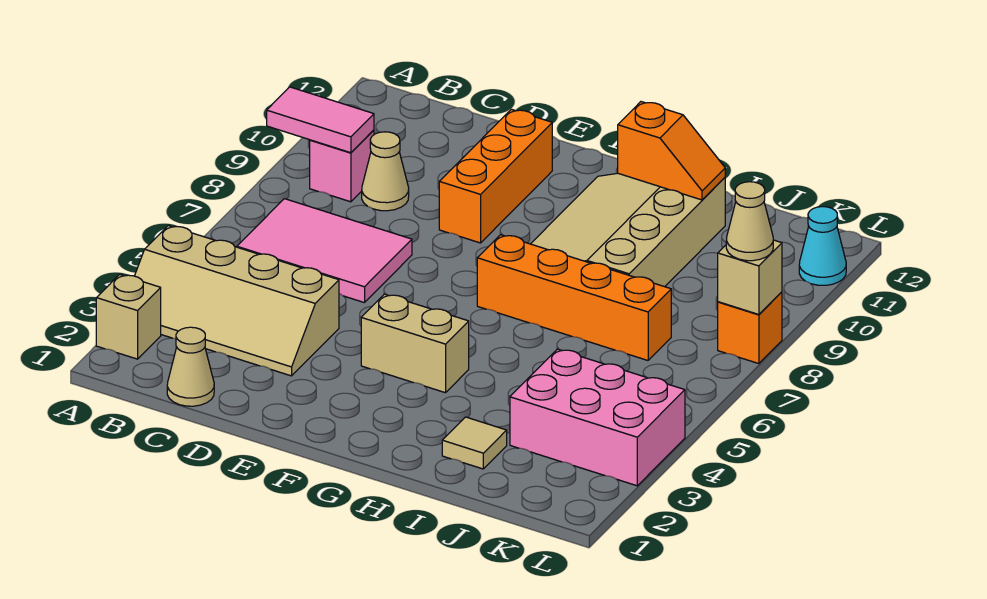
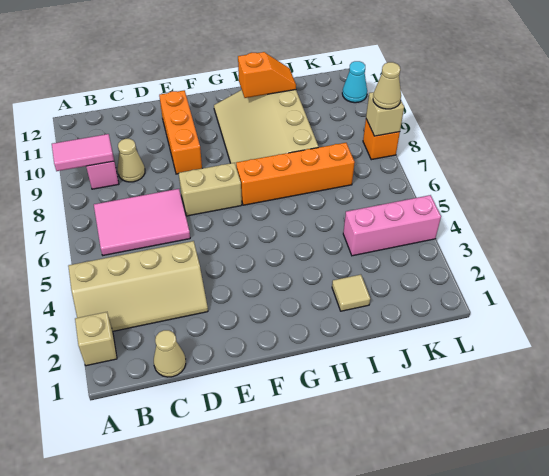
tan brick F4:G4 level 1 -> tan brick E7:F7 level 1
pink brick J3:L4 level 1 -> pink brick J4:L4 level 1

